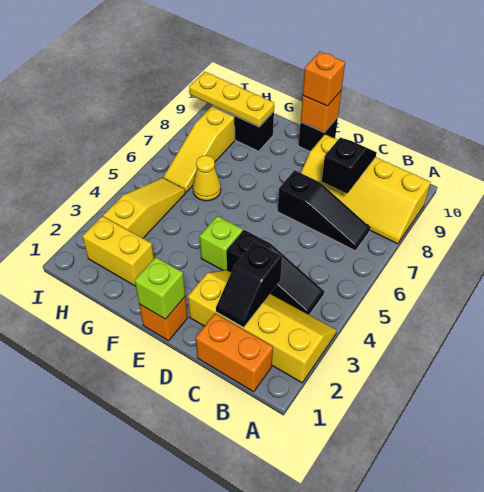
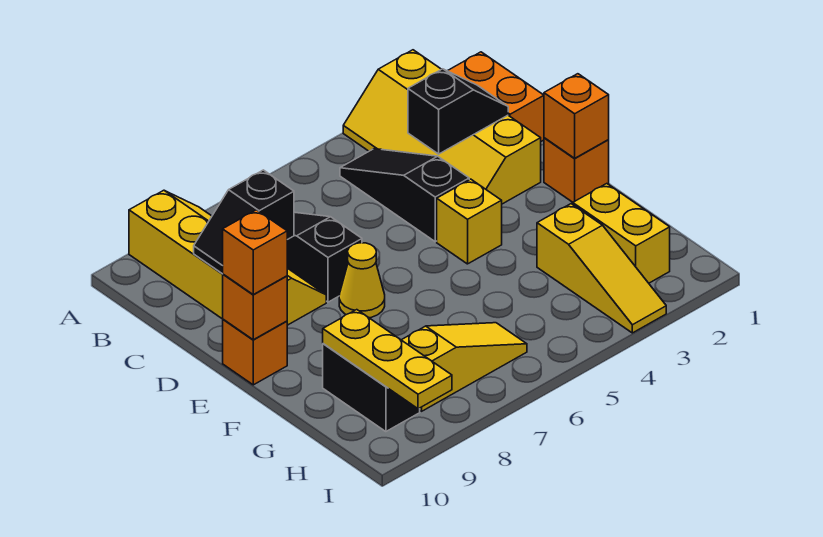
lime brick E1 level 2 -> orange brick E1 level 2
lime brick E4 level 1 -> yellow brick E4 level 1
black brick E10 level 1 -> orange brick E10 level 1
yellow cone G6 level 1 -> yellow cone E7 level 1
yellow slope H3:H5 level 1 top 3 -> yellow slope G3:I3 level 1 top G

